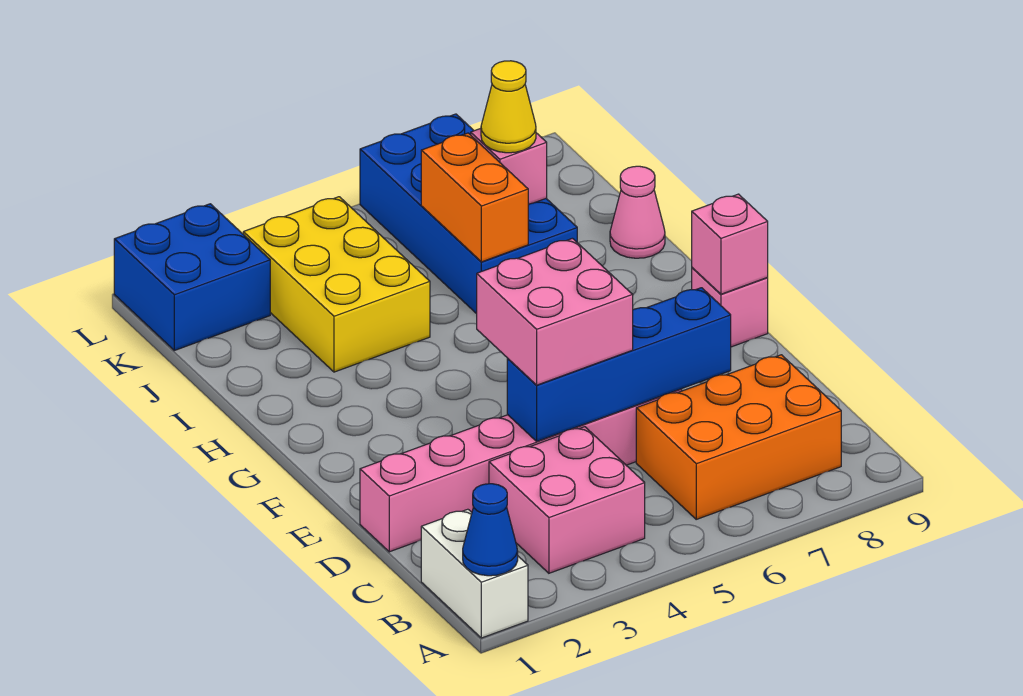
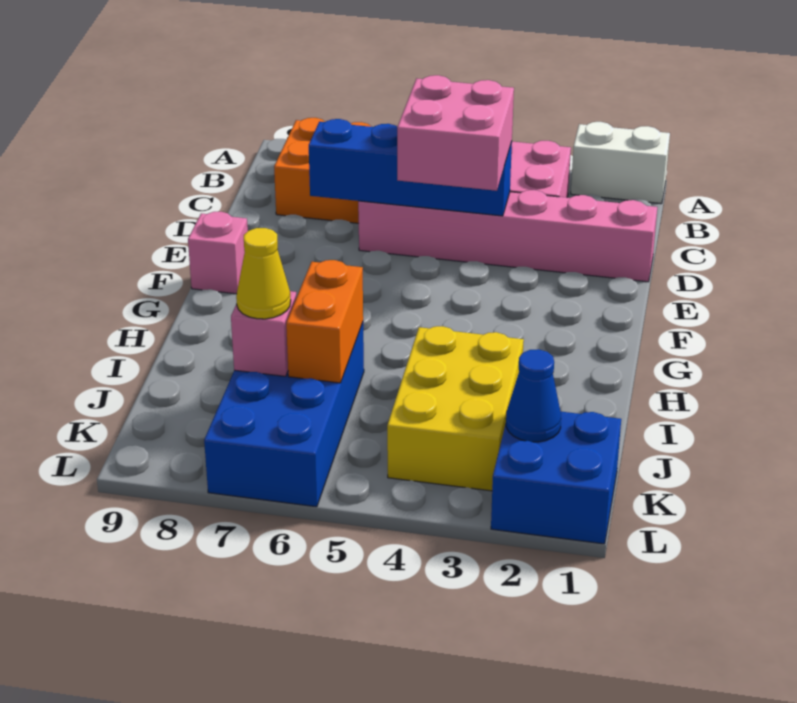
white brick A1:B1 level 1 -> white brick A1:A2 level 1
blue cone A1 level 2 -> blue cone K2 level 2
pink brick F9 level 2 -> none
pink cone I9 level 1 -> none

